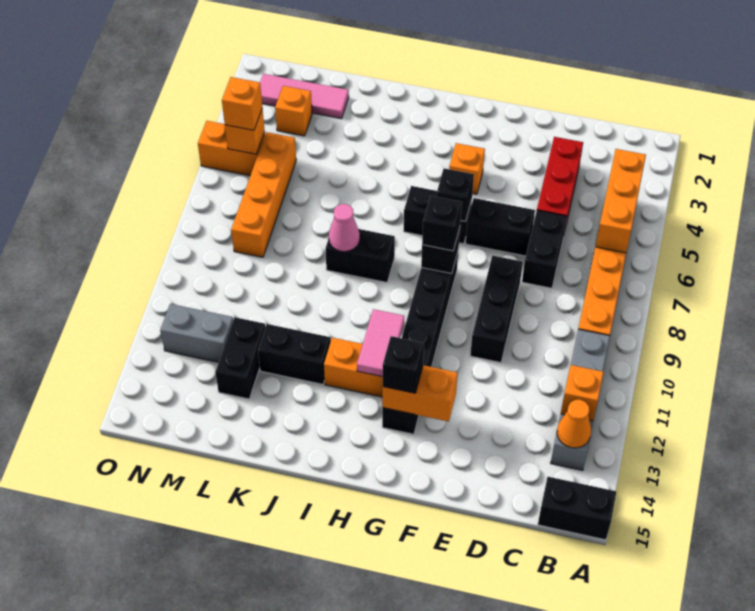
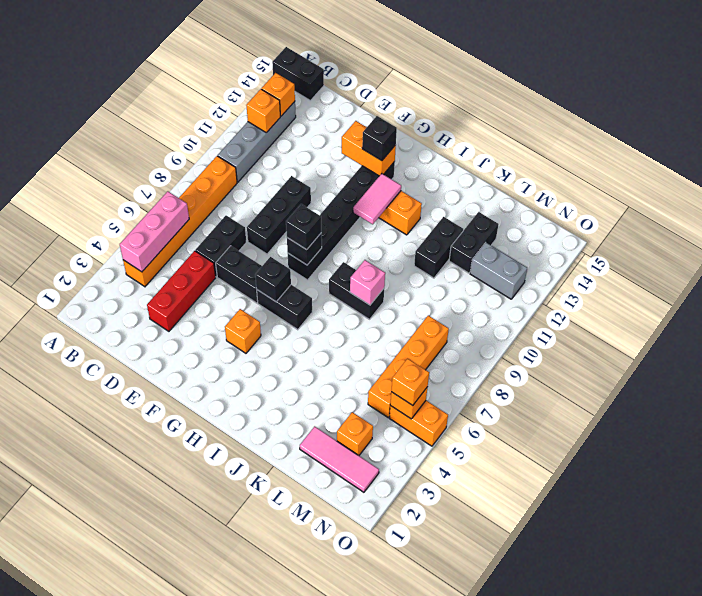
orange brick B4:B6 level 2 -> pink brick B4:B6 level 2
orange cone B13 level 2 -> orange brick B13 level 2
pink cone J8 level 2 -> pink brick J8 level 2
black brick J12:K12 level 1 -> black brick K11:K12 level 1

